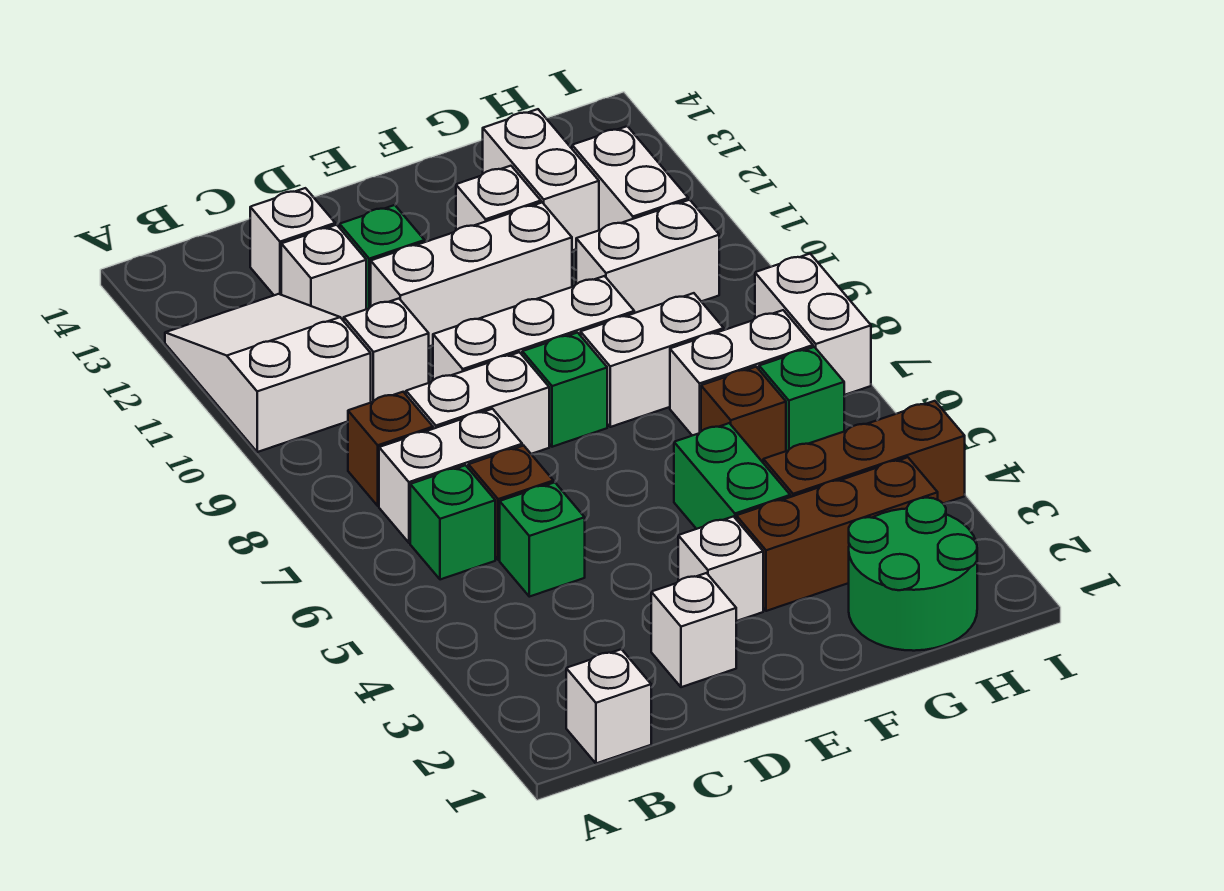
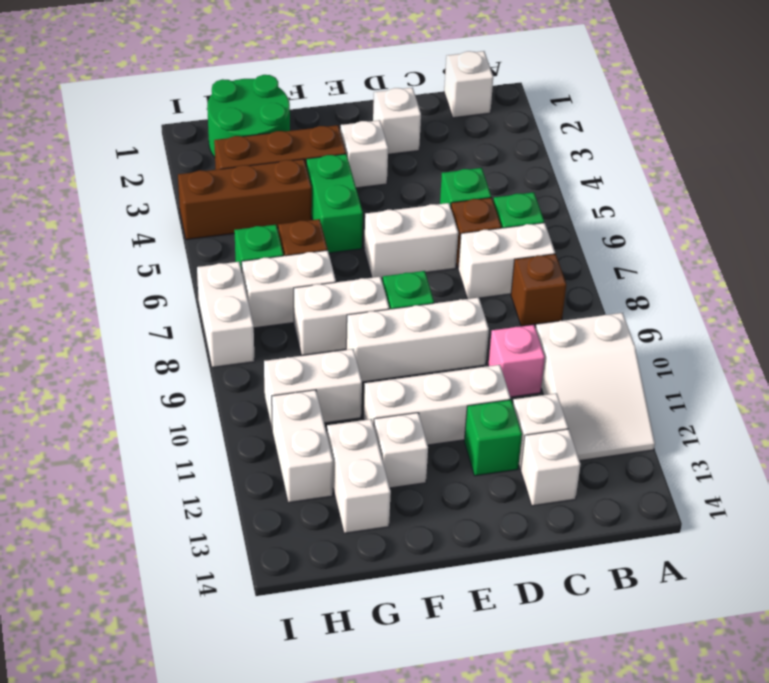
white brick C8:D8 level 1 -> white brick D6:E6 level 1
white brick C10 level 1 -> pink brick C10 level 1

